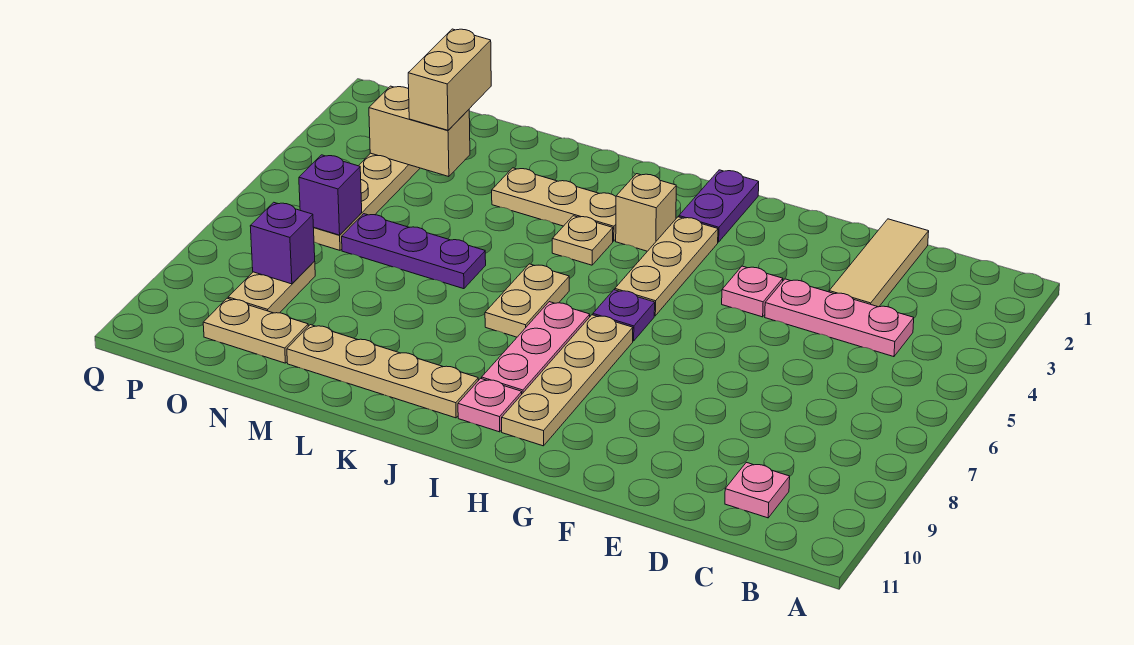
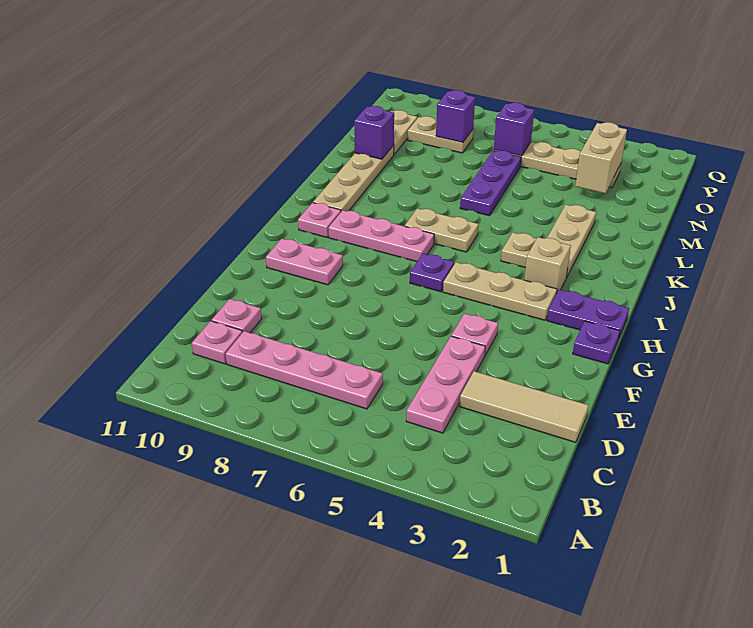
none -> pink plate C6:C9 level 1
none -> pink plate D10 level 1
none -> purple plate G1 level 1
none -> pink plate G9:G10 level 1
tan plate H7:H10 level 1 -> none
none -> purple brick M10 level 2
tan brick N2:N3 level 3 -> none

